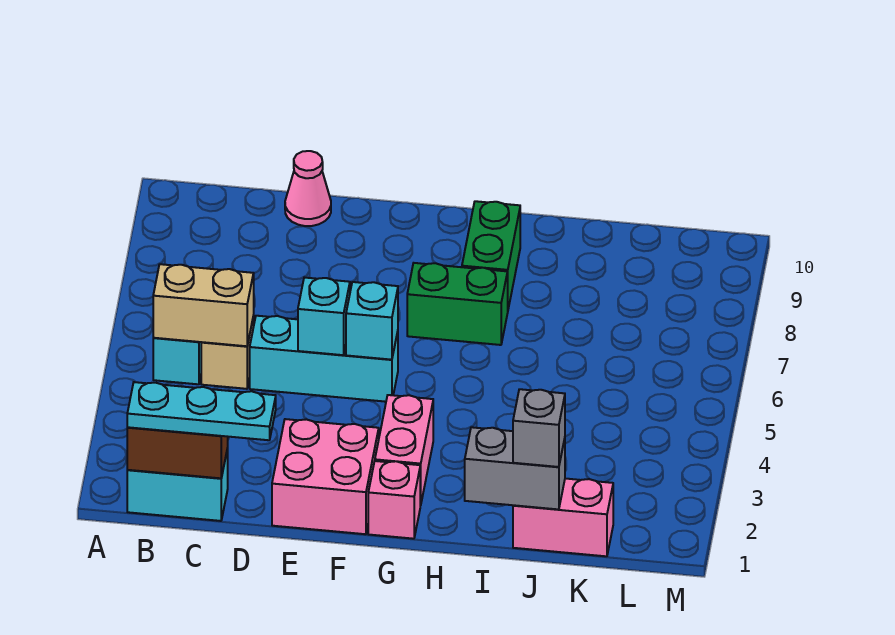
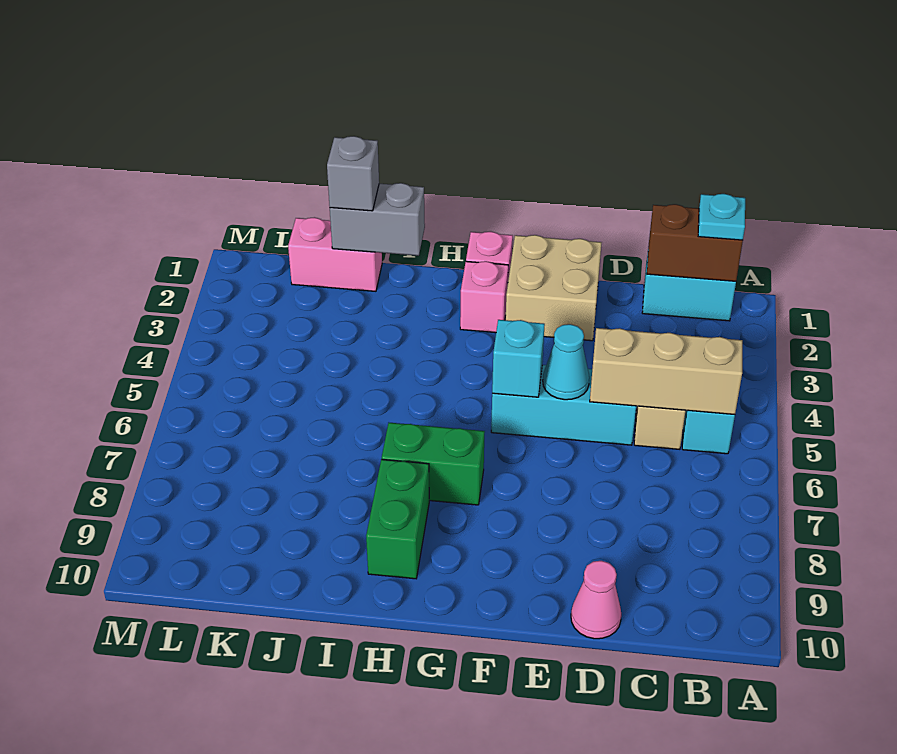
cyan plate B1:D1 level 3 -> cyan plate B1 level 3
tan brick B5:C5 level 2 -> tan brick B5:D5 level 2
pink brick E1:F2 level 1 -> tan brick E1:F2 level 1
cyan brick E5 level 2 -> cyan cone E5 level 2
pink brick G2:G3 level 1 -> pink brick G2 level 1

